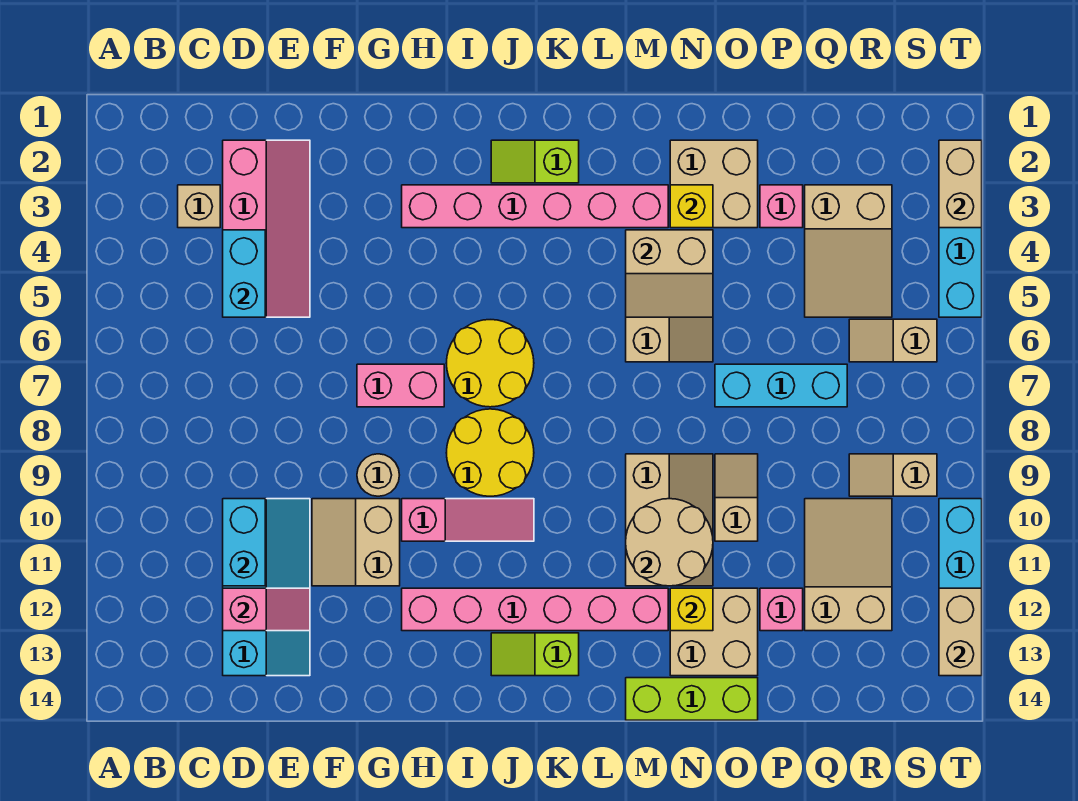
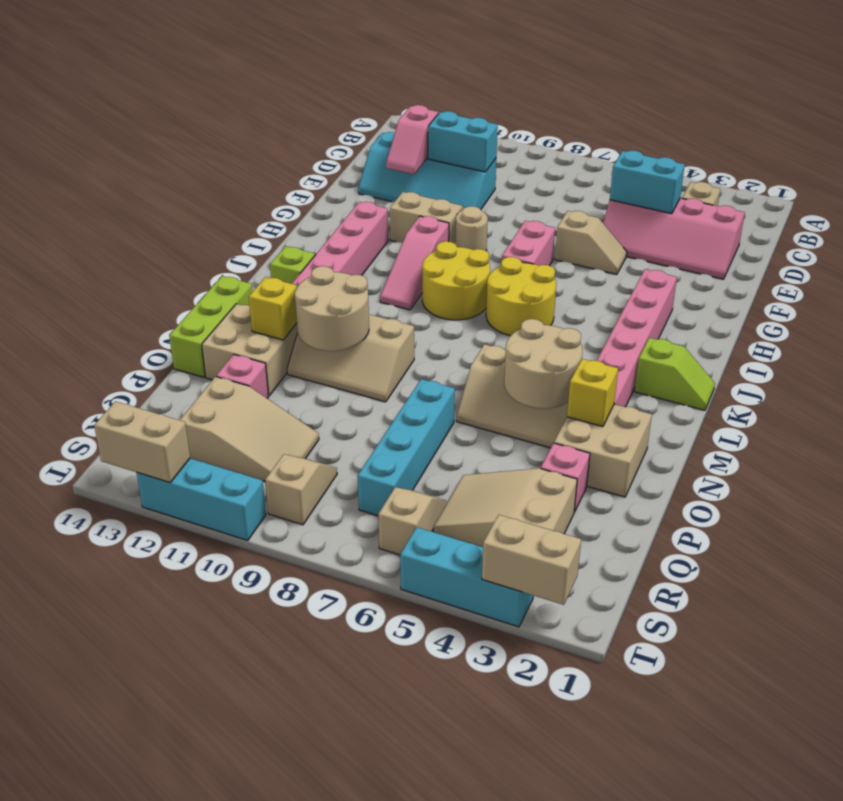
lime slope J2:K2 level 1 top K -> lime slope K1:K2 level 1 top 2
tan slope M4:N5 level 2 top 4 -> tan round brick M4:N5 level 2
cyan brick O7:Q7 level 1 -> cyan brick O7:R7 level 1
tan slope O9:O10 level 1 top 10 -> tan slope F5:F6 level 1 top 6

